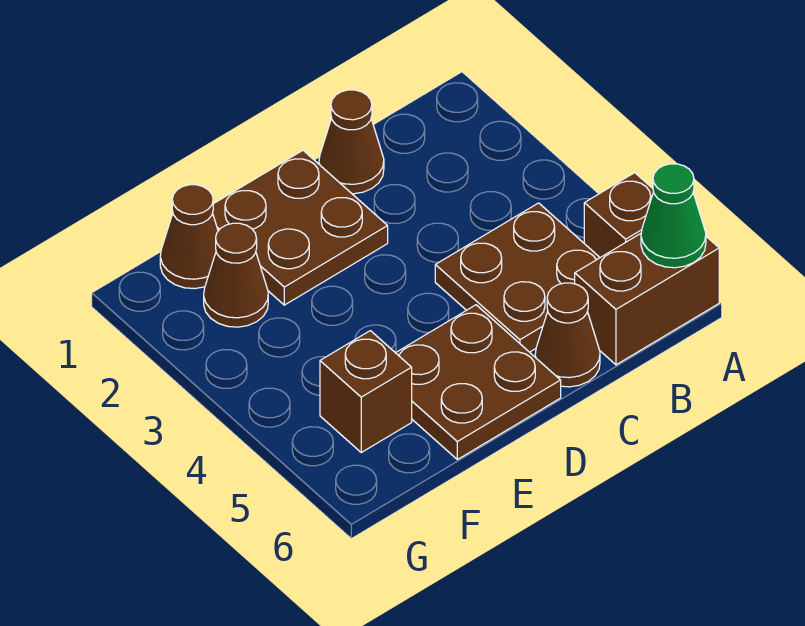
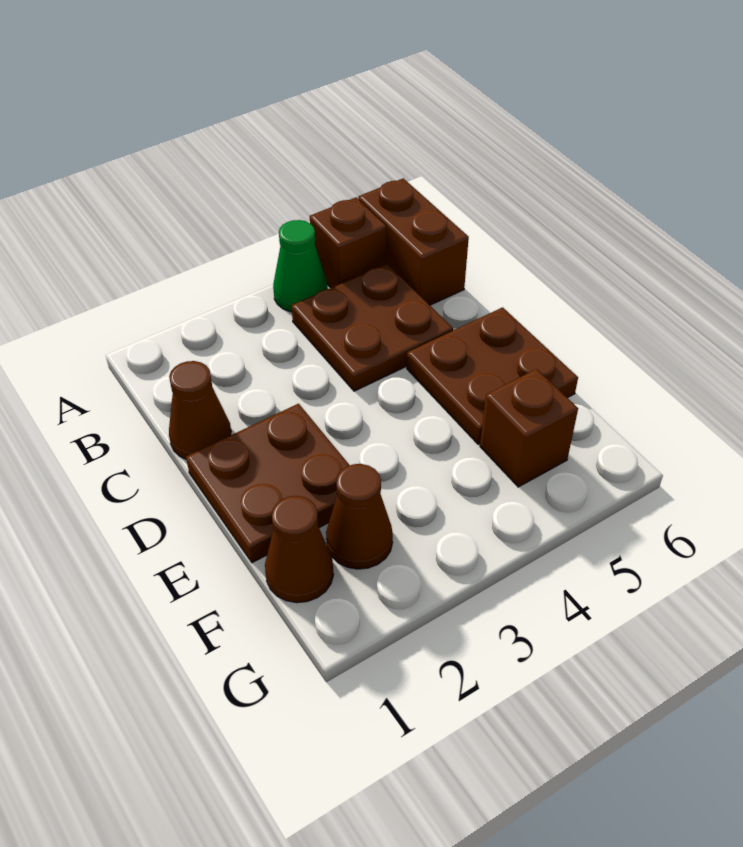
green cone A6 level 2 -> green cone A4 level 1
brown cone C6 level 1 -> none

